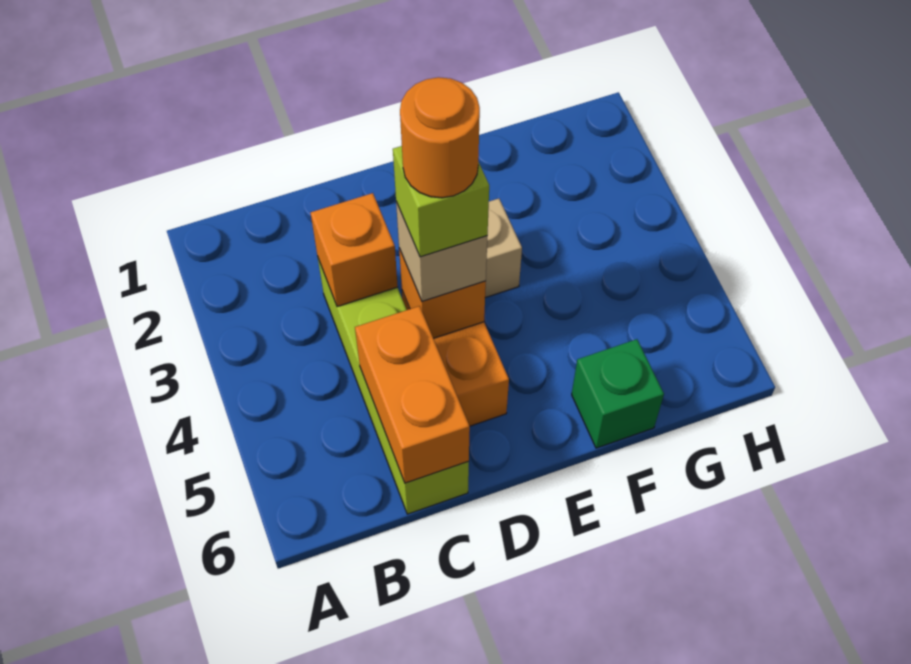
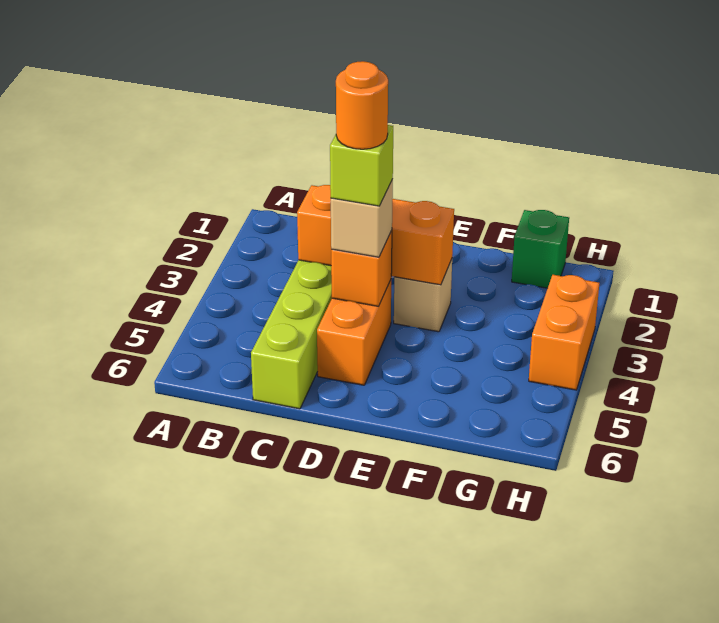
orange brick C3 level 2 -> orange brick C3:E3 level 2
orange brick C5:C6 level 2 -> orange brick H3:H4 level 1
green brick F6 level 1 -> green brick G1 level 1

